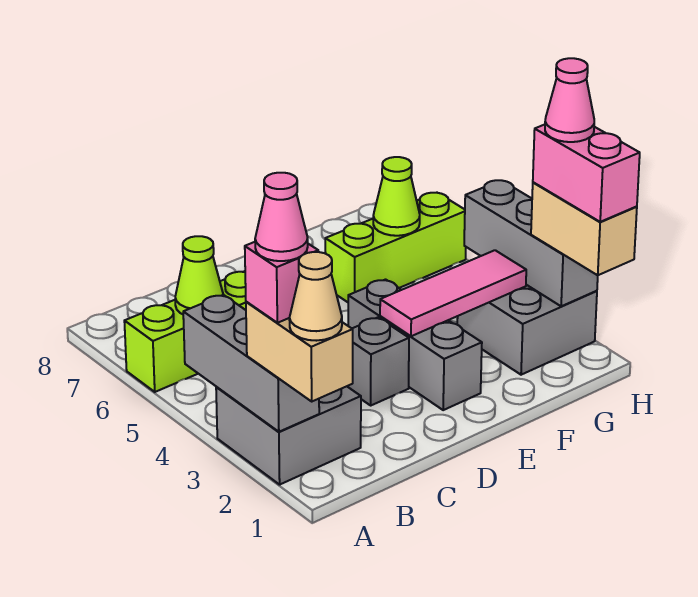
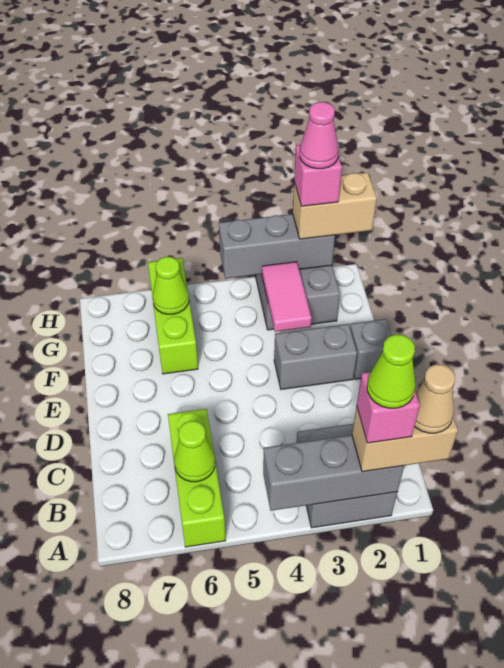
pink cone A2 level 5 -> lime cone A2 level 5
grey brick D3 level 1 -> grey brick E1 level 1
grey brick E2:E4 level 1 -> grey brick E2:E3 level 1
pink tile E3:G3 level 2 -> pink tile F3:G3 level 2
pink brick H1:H2 level 4 -> pink brick H2 level 4

